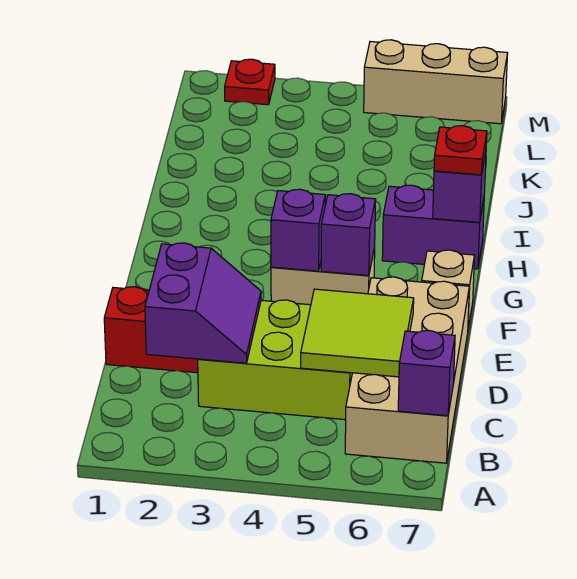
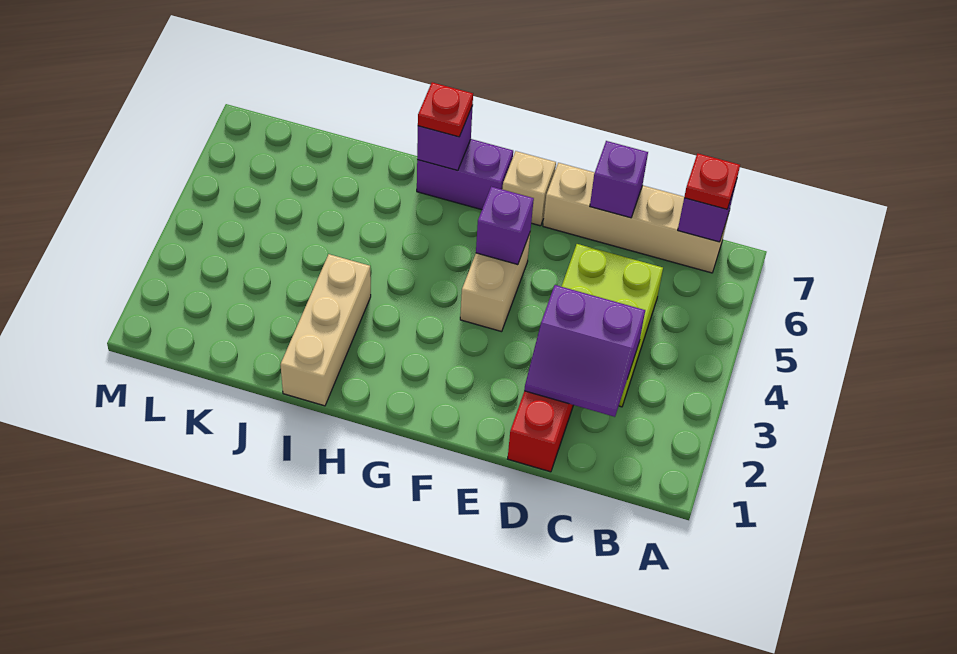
tan brick B6:E7 level 1 -> tan brick B7:E7 level 1
purple slope C2:D3 level 2 top 2 -> purple slope C2:D3 level 2 top 3
lime tile C5:D6 level 2 -> none
purple brick F4 level 2 -> purple brick D7 level 2
purple brick H6:H7 level 1 -> purple brick G7:H7 level 1
red plate M2 level 1 -> red plate B7 level 3
tan brick M5:M7 level 1 -> tan brick I1:I3 level 1

